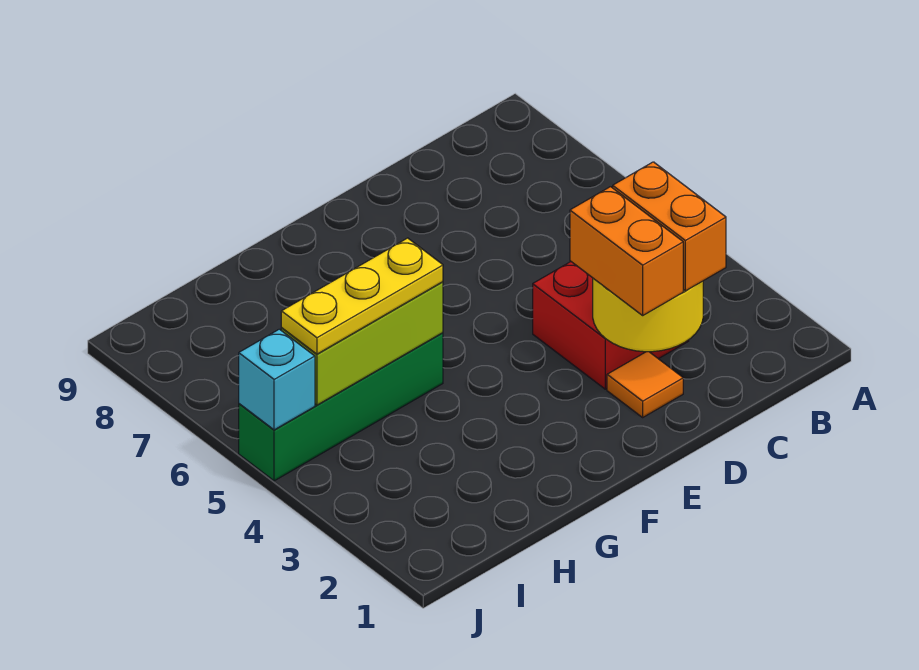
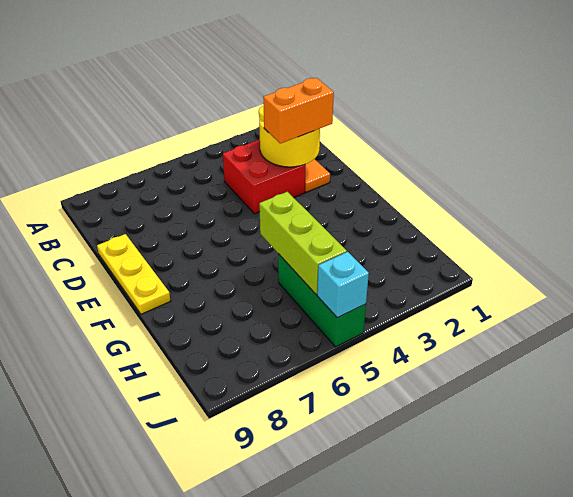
orange brick C2:C3 level 3 -> none
green brick G5:J5 level 1 -> green brick H5:J5 level 1
yellow plate G5:I5 level 3 -> yellow plate D9:F9 level 1

